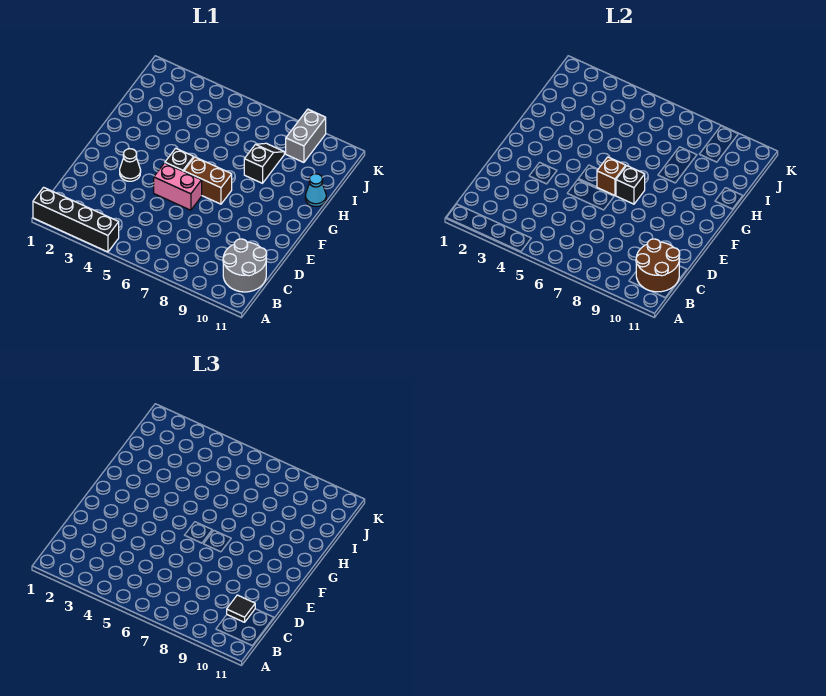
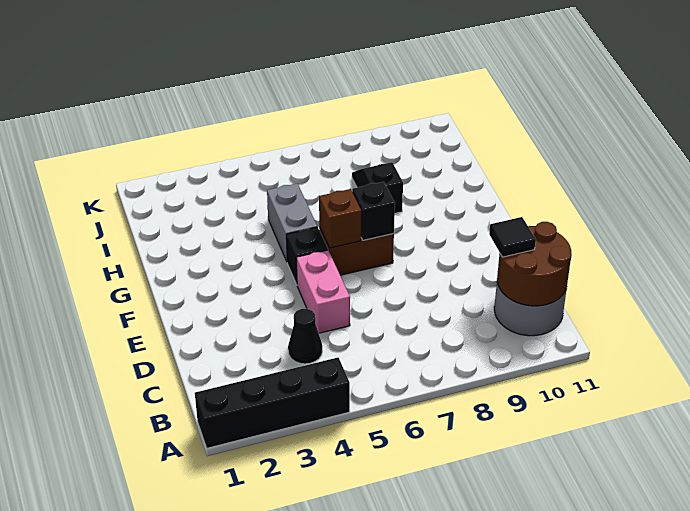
black cone E3 level 1 -> black cone C4 level 1
pink brick E5:E6 level 1 -> pink brick D5:E5 level 1
cyan cone H11 level 1 -> none
grey brick J9:K9 level 1 -> grey brick G5:H5 level 1

